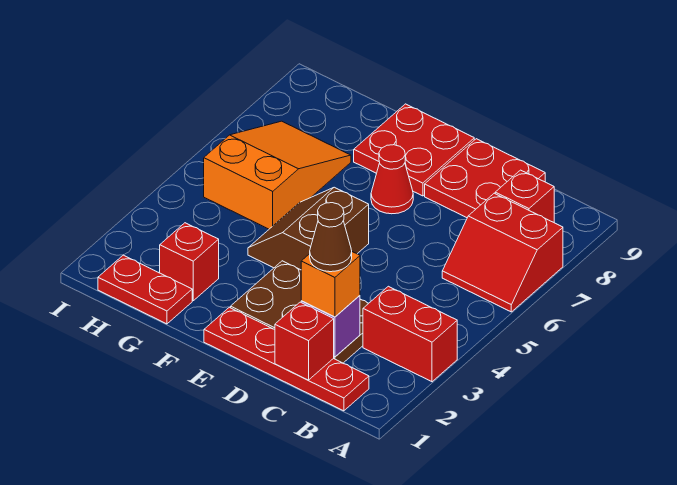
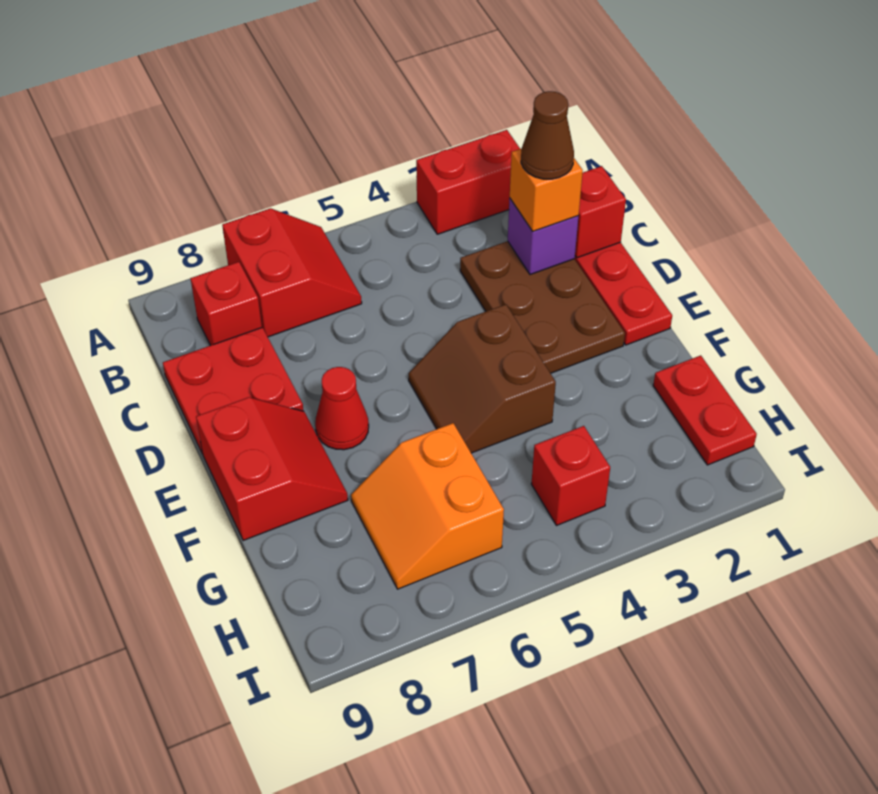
red brick A3:B3 level 1 -> red brick A2:A3 level 1
brown slope E4:F5 level 1 top E -> brown slope E4:F5 level 1 top 4
red plate E8:F9 level 1 -> red slope E8:F9 level 1 top 9
red brick G2 level 1 -> red brick H4 level 1
orange slope G5:H7 level 1 top 5 -> orange slope G6:H7 level 1 top 6

